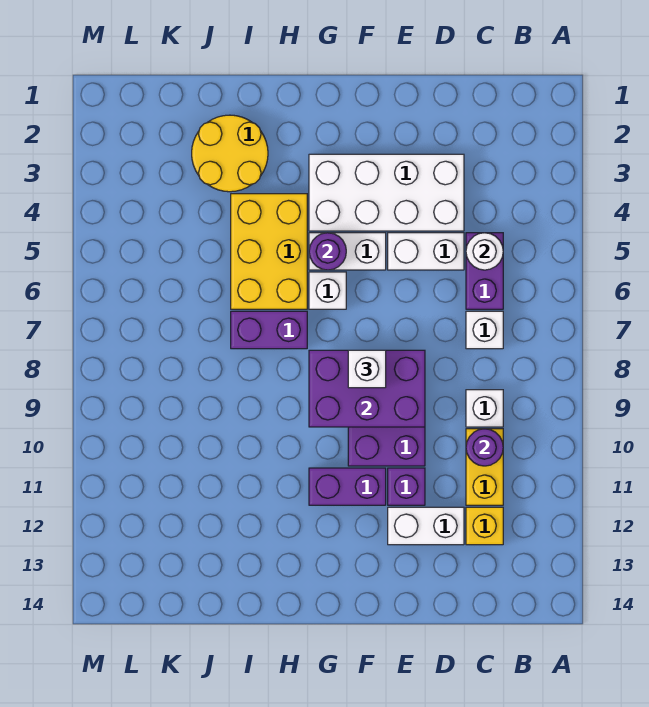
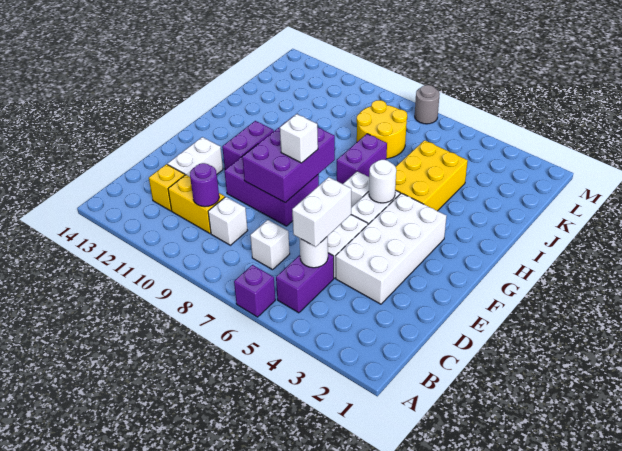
purple brick C5:C6 level 1 -> purple brick B5:C5 level 1
none -> white brick C5:D5 level 3
purple brick E11 level 1 -> purple brick A6 level 1
purple round brick G5 level 2 -> white round brick G5 level 2
yellow brick H4:I6 level 1 -> yellow brick H4:J5 level 1
yellow round brick I2:J3 level 1 -> yellow round brick J7:K8 level 1
none -> grey round brick M7 level 1

